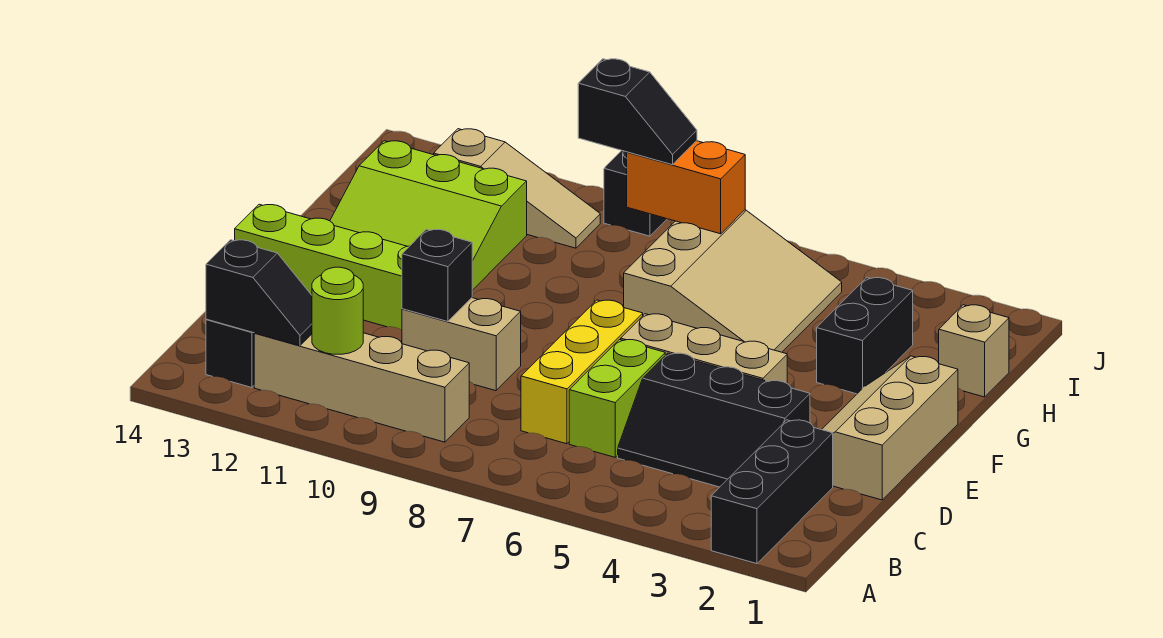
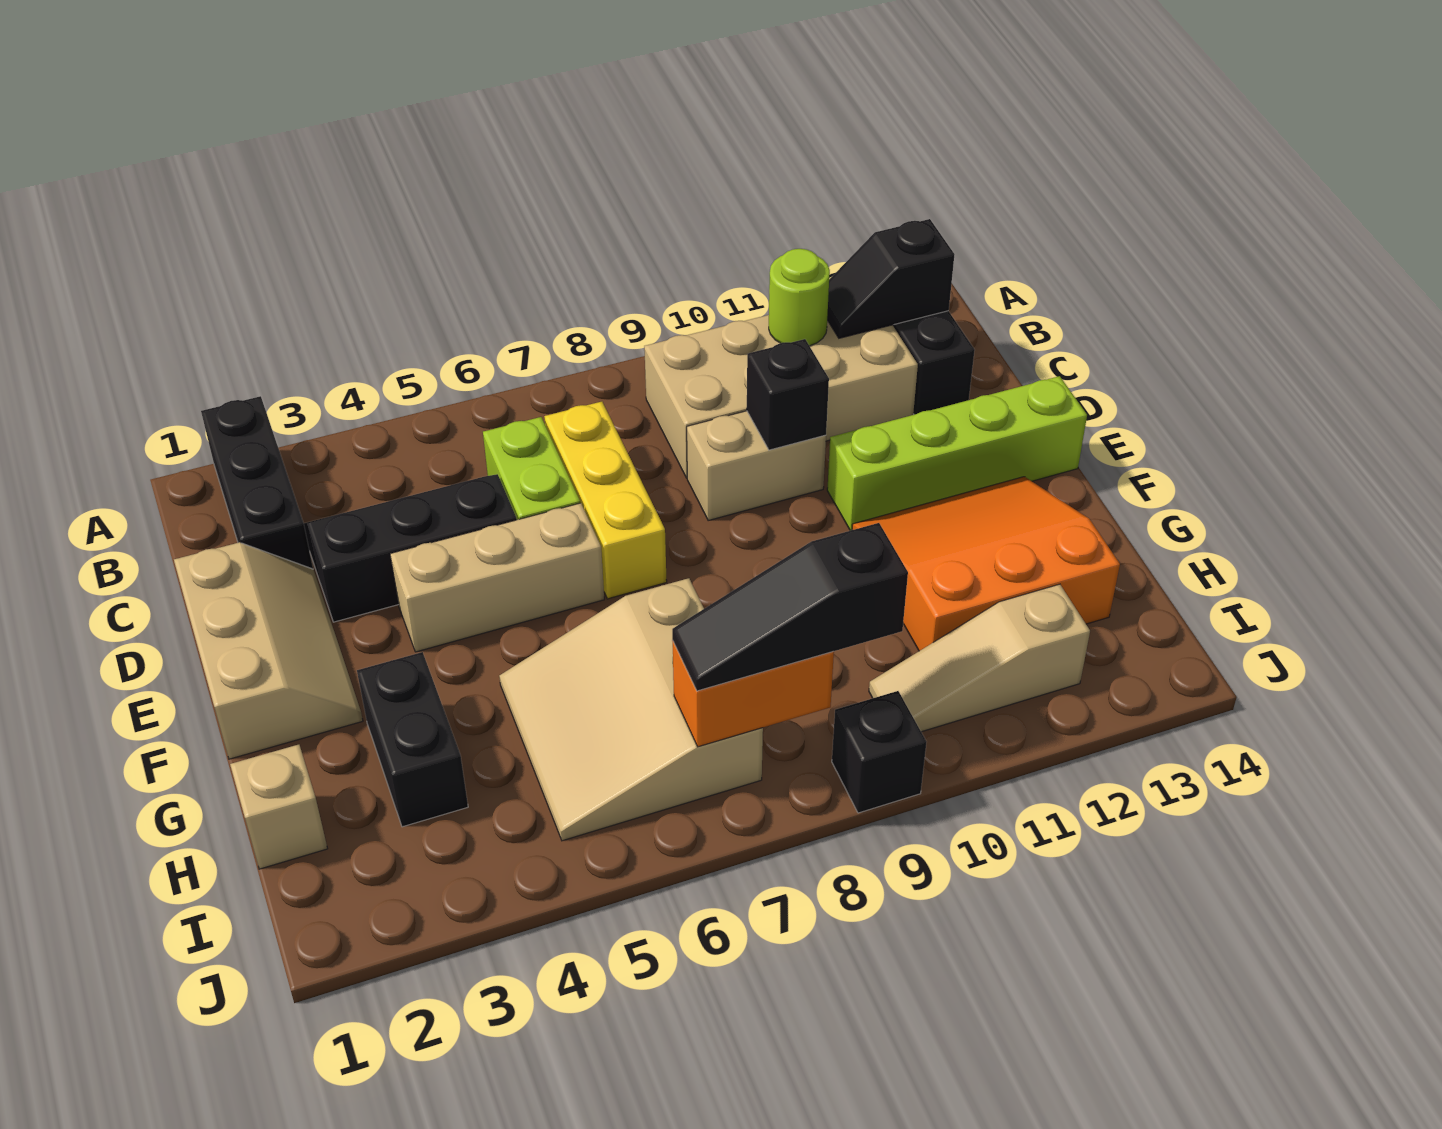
tan brick B9:B12 level 1 -> tan brick B9:C12 level 1
lime slope F11:H13 level 1 top H -> orange slope F11:H13 level 1 top H
black slope I8:I9 level 3 top 9 -> black slope I7:I9 level 3 top 9

